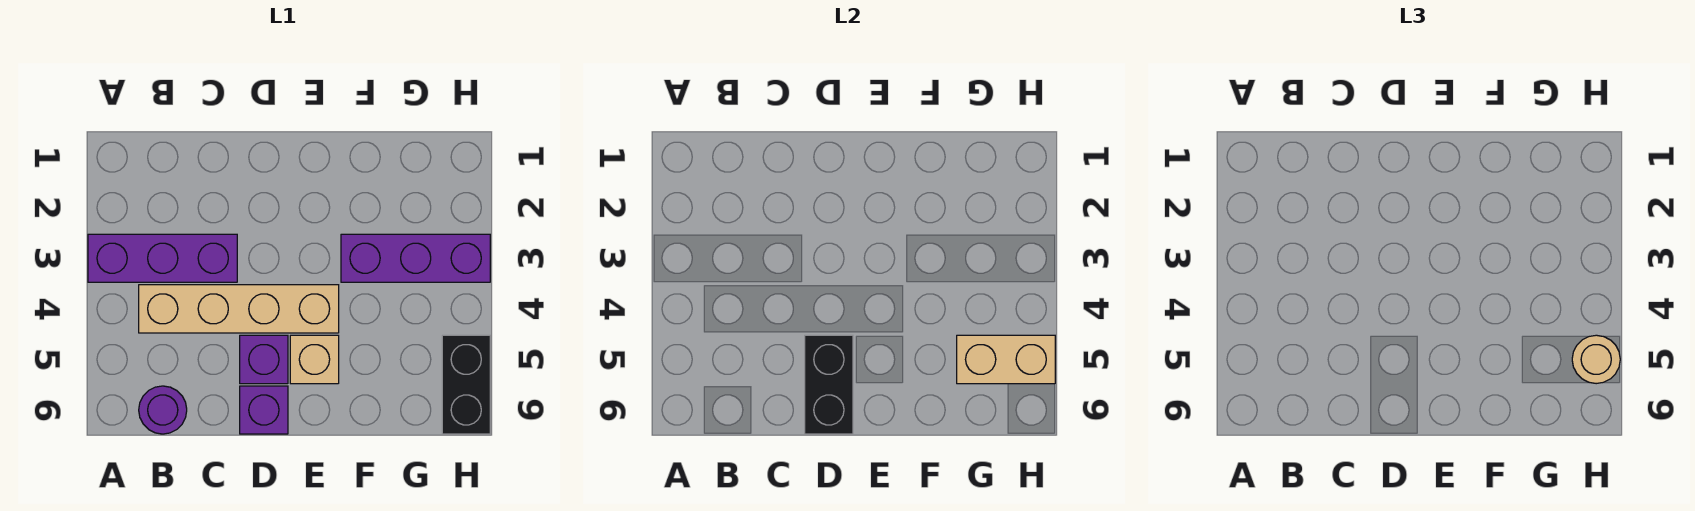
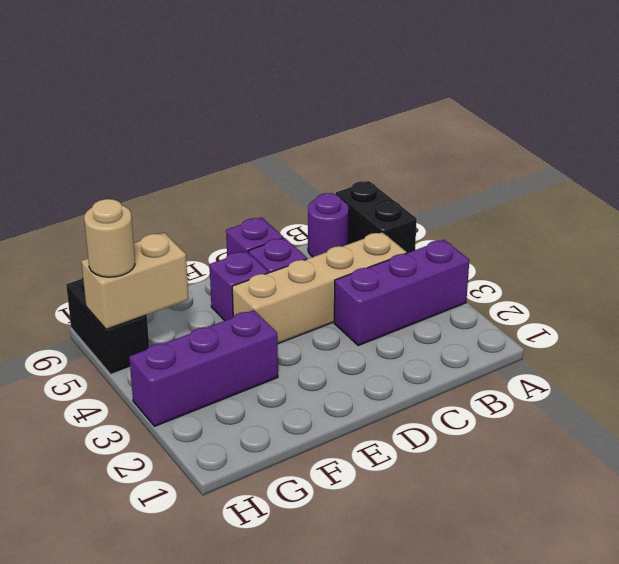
black brick D5:D6 level 2 -> black brick A5:A6 level 1
tan brick E5 level 1 -> purple brick E5 level 1

